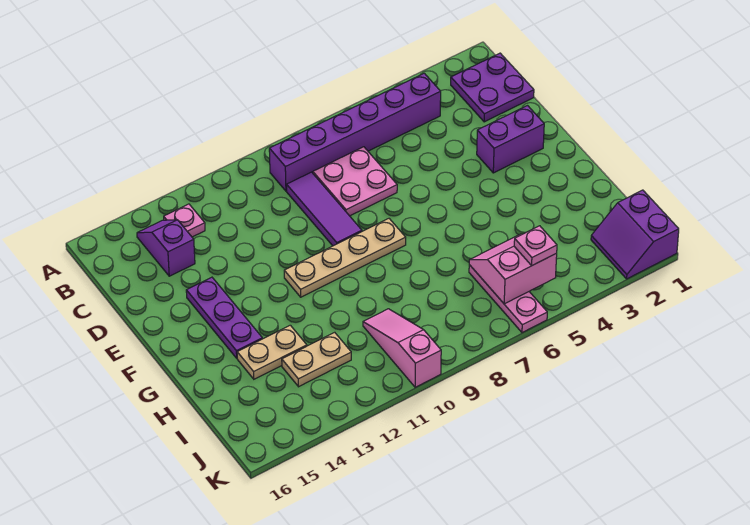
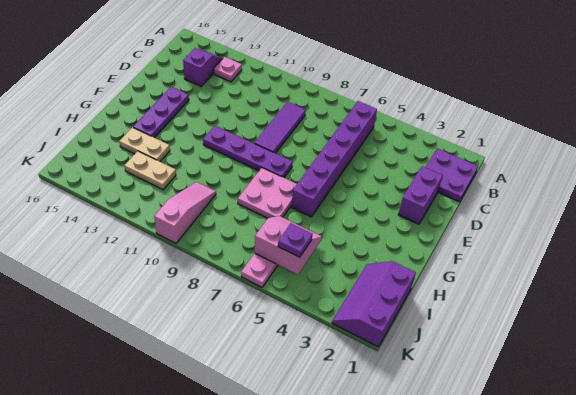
purple brick B4:B9 level 1 -> purple brick B6:G6 level 1
pink plate C7:D8 level 1 -> pink plate G7:H8 level 1
purple brick E2:E3 level 1 -> purple brick D2:E2 level 1
tan plate F8:F11 level 1 -> purple plate F8:F11 level 1
purple slope J1:K2 level 1 top 1 -> purple slope I1:K2 level 1 top 1
pink plate J5 level 3 -> purple plate J5 level 3

